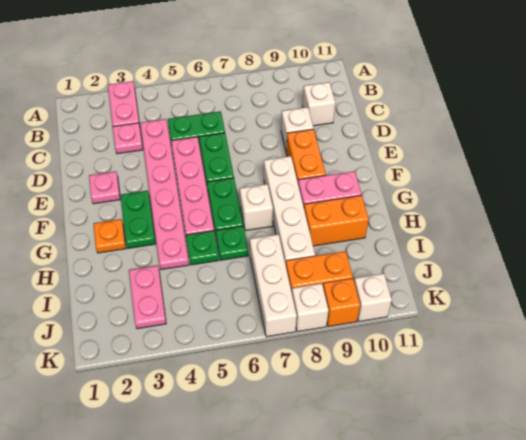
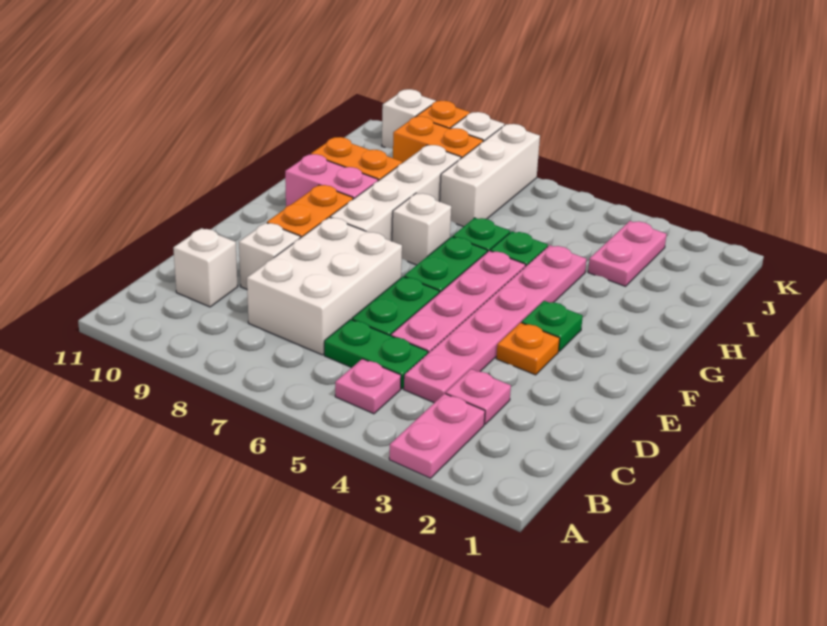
none -> white brick C7:E8 level 1
pink plate E2 level 1 -> pink plate B5 level 1
green plate F3:G3 level 1 -> green plate F3 level 1
orange plate G2 level 1 -> orange plate E3 level 1

